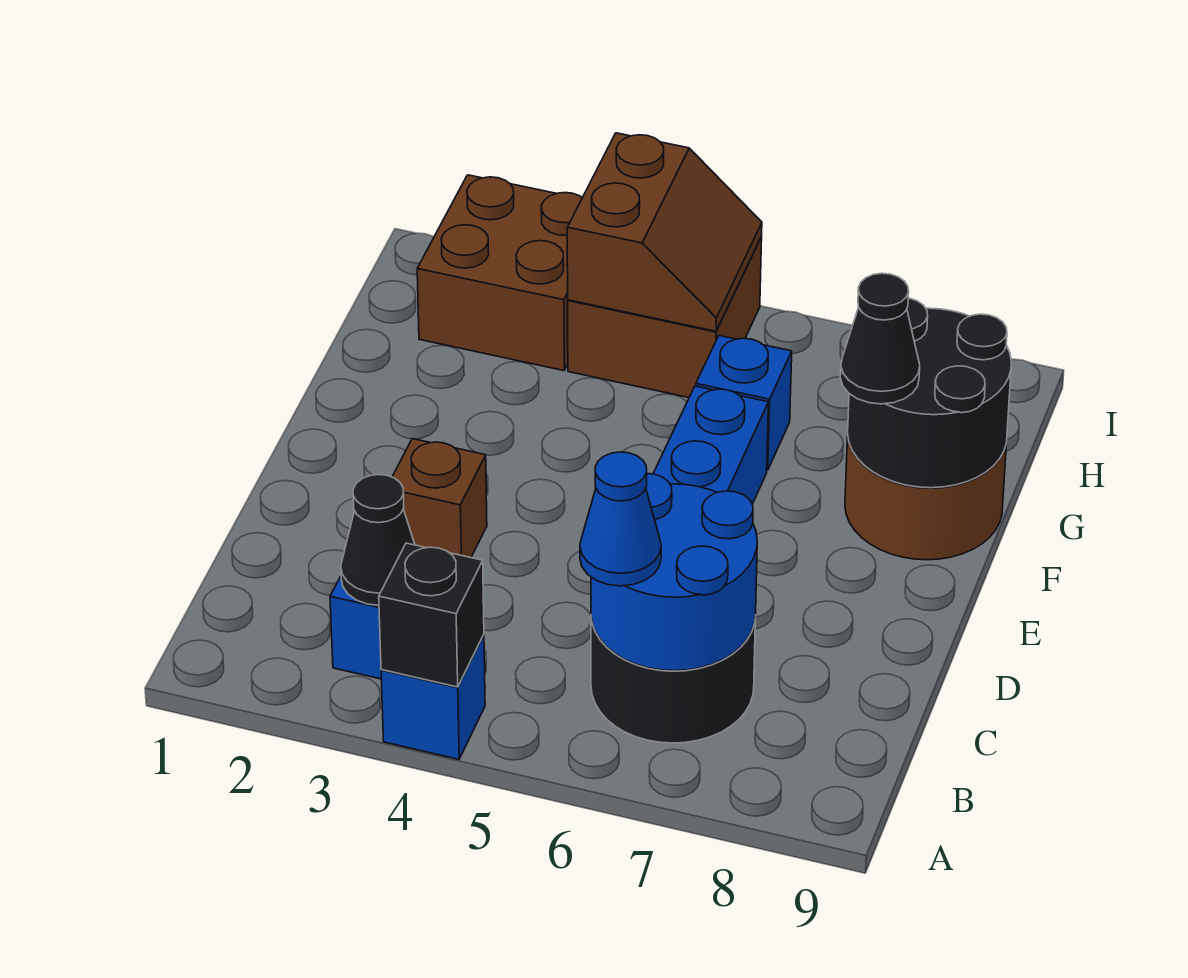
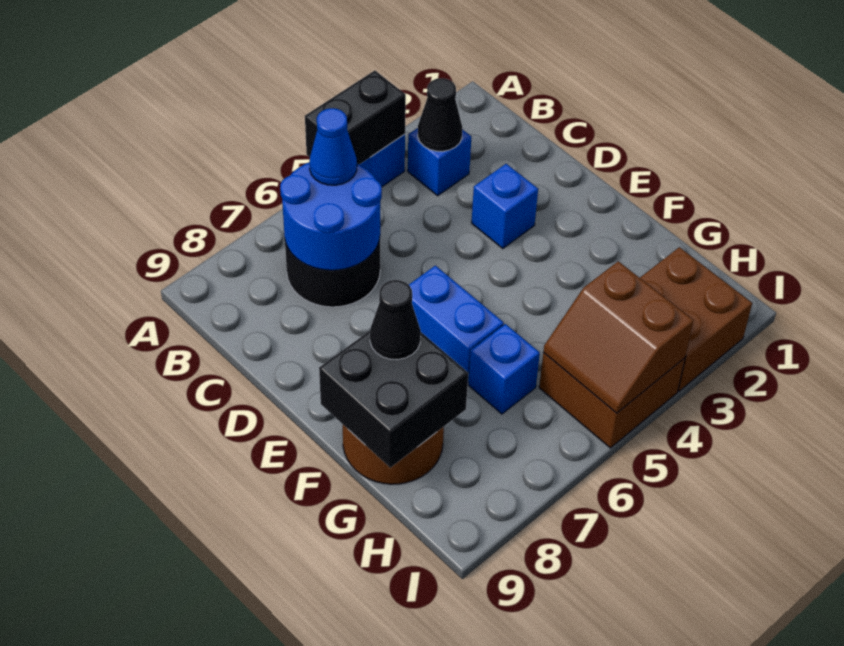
black brick A4 level 2 -> black brick A4:A5 level 2
brown brick D3 level 1 -> blue brick D3 level 1
black round brick F8:G9 level 2 -> black brick F8:G9 level 2

